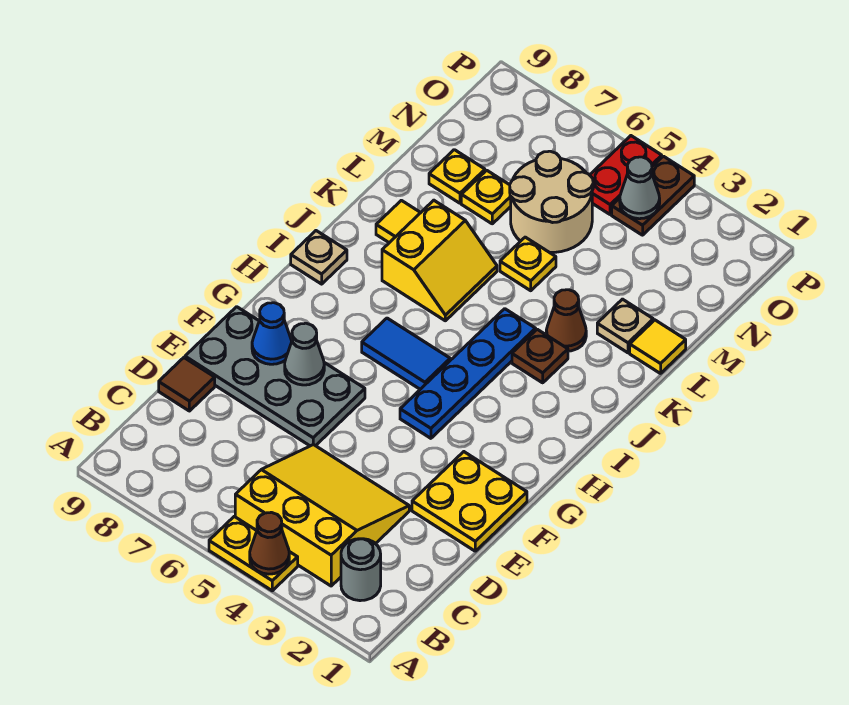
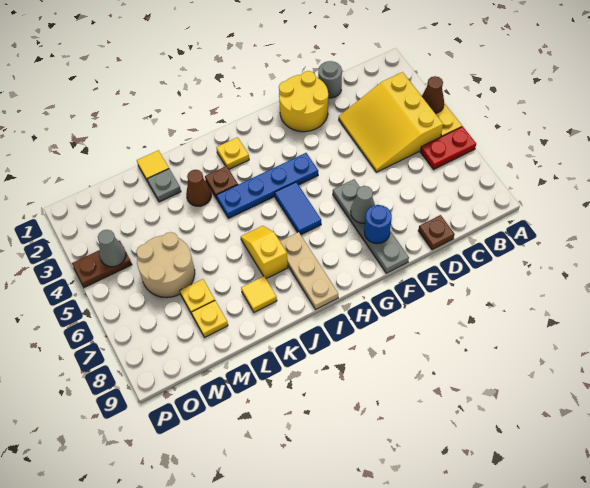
grey round brick B2 level 1 -> grey round brick D1 level 1
brown tile D9 level 1 -> brown plate D9 level 1
yellow plate E1:F2 level 1 -> yellow round brick E1:F2 level 1
grey plate E6:F9 level 1 -> grey plate F6:F9 level 1
blue cone F8 level 2 -> blue round brick F8 level 2
tan plate I9 level 1 -> tan plate I7:I9 level 1
yellow slope J6:K7 level 1 top 7 -> yellow slope J6:J7 level 1 top 7
tan plate L2 level 1 -> grey plate L2 level 1
yellow plate L5 level 1 -> yellow plate I2 level 1
red plate O5:P5 level 1 -> red plate A6:B6 level 1

